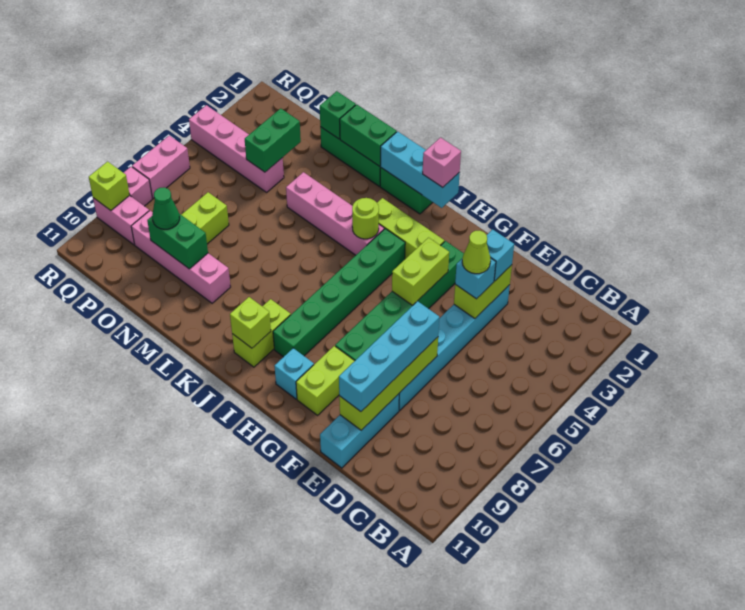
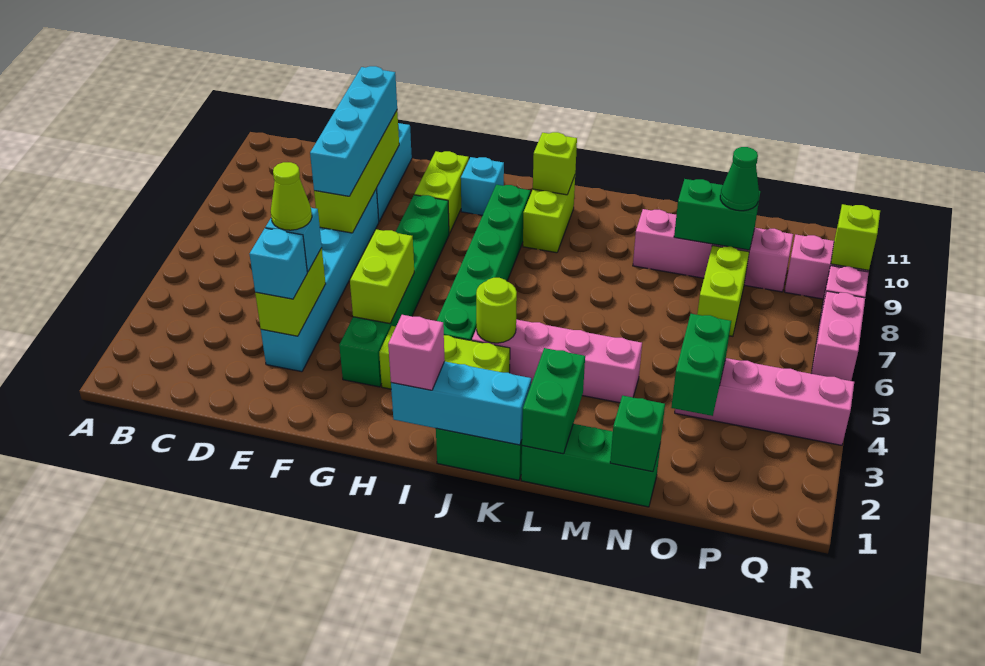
green brick L1:M1 level 2 -> green brick L1:L2 level 2

